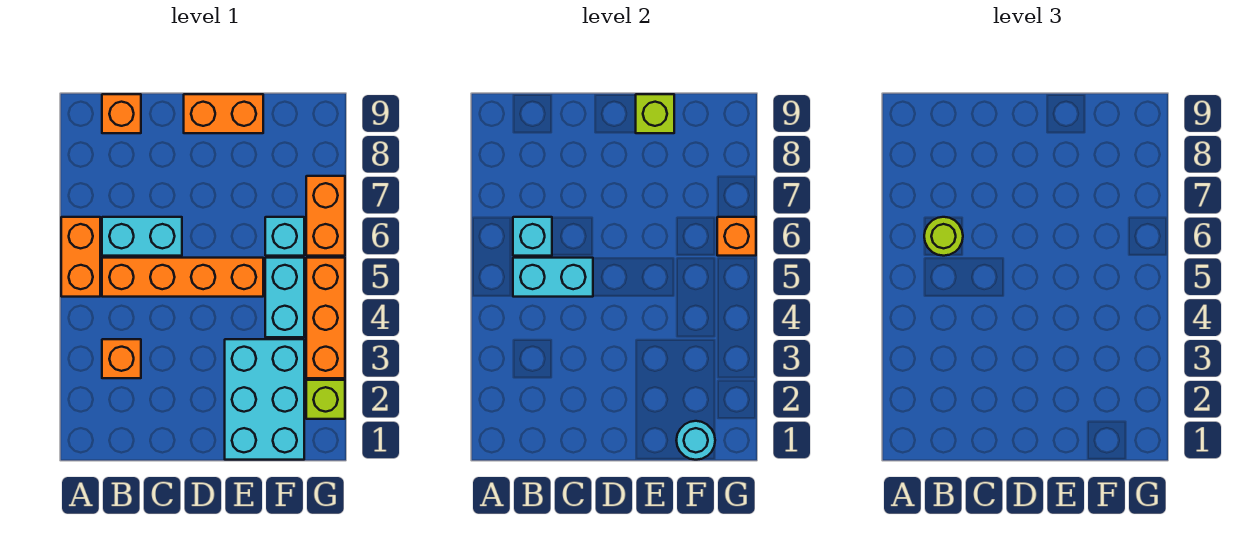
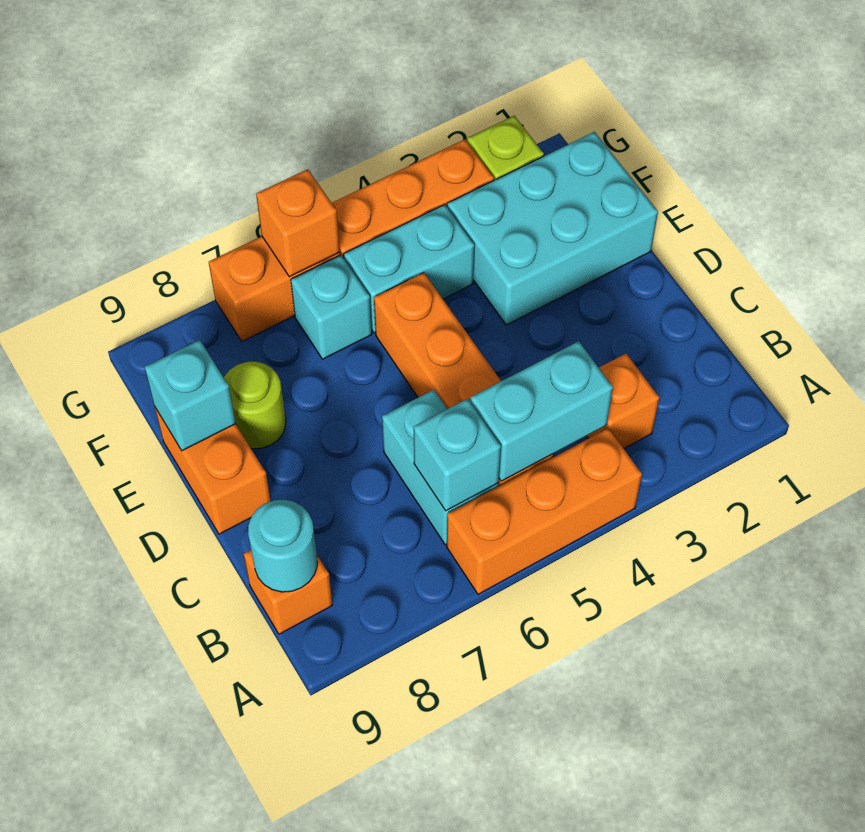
orange brick A5:A6 level 1 -> orange brick A4:A6 level 1
cyan brick B5:C5 level 2 -> cyan brick B4:B5 level 2
lime round brick B6 level 3 -> lime round brick E8 level 1
lime brick E9 level 2 -> cyan brick E9 level 2
cyan round brick F1 level 2 -> cyan round brick B9 level 2

